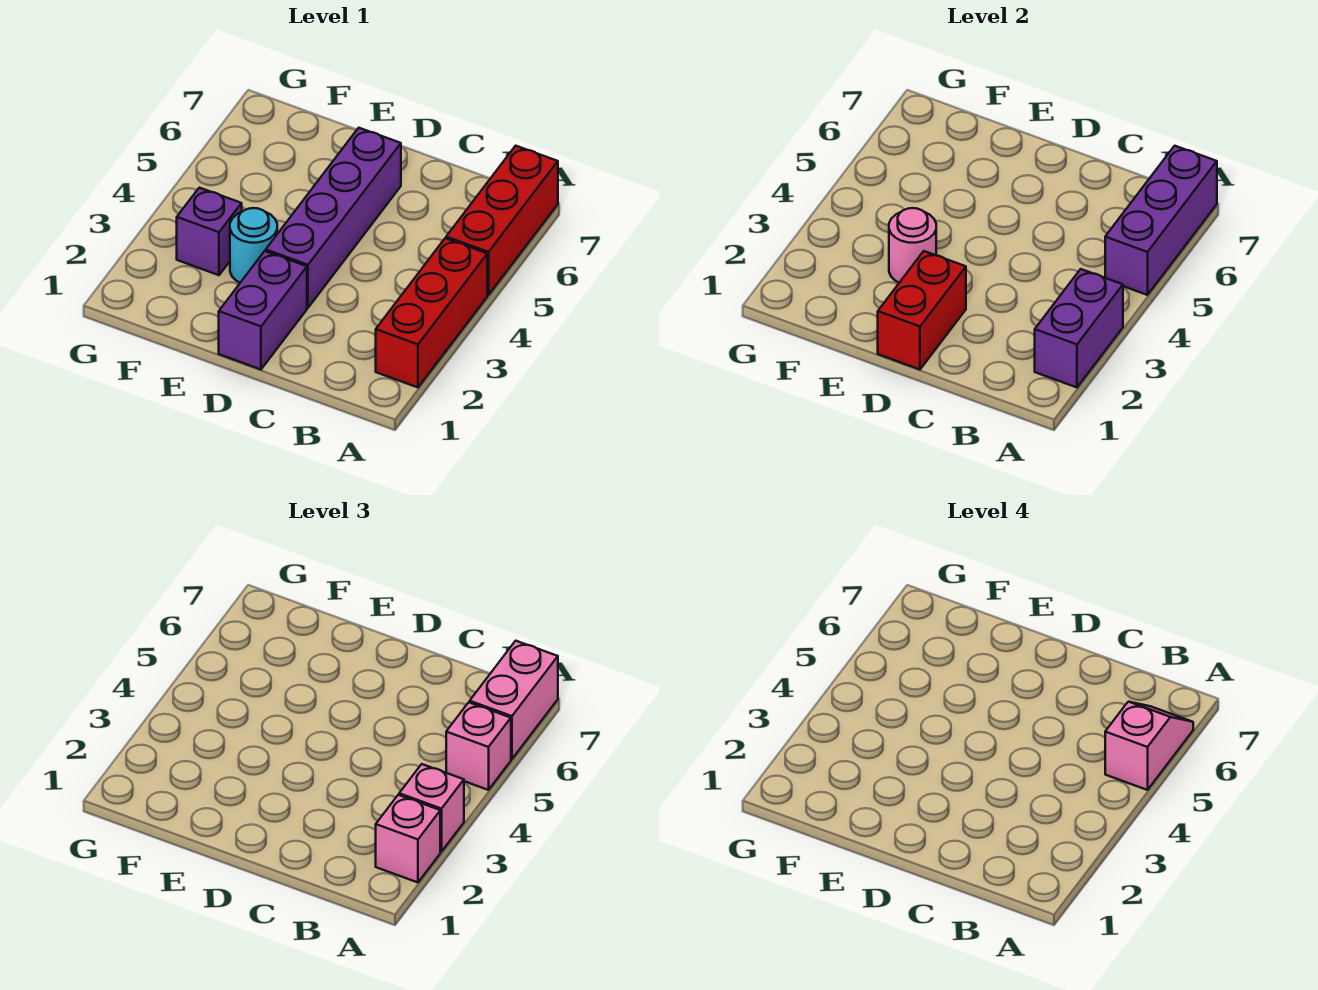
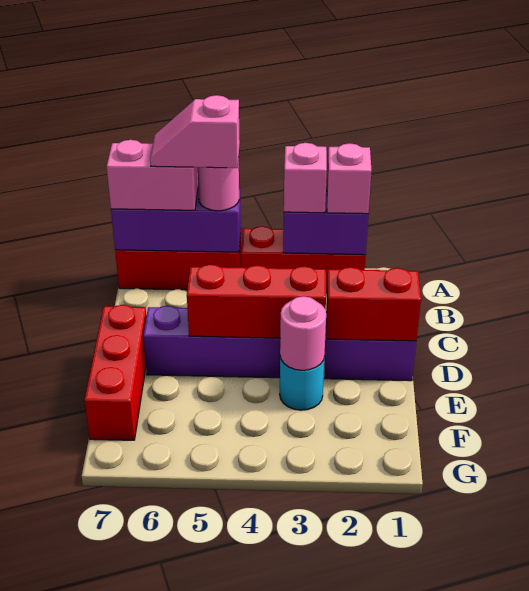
pink brick A5 level 3 -> pink round brick A5 level 3
none -> red brick D3:D5 level 2
none -> red brick D7:F7 level 1
purple brick F3 level 1 -> none

